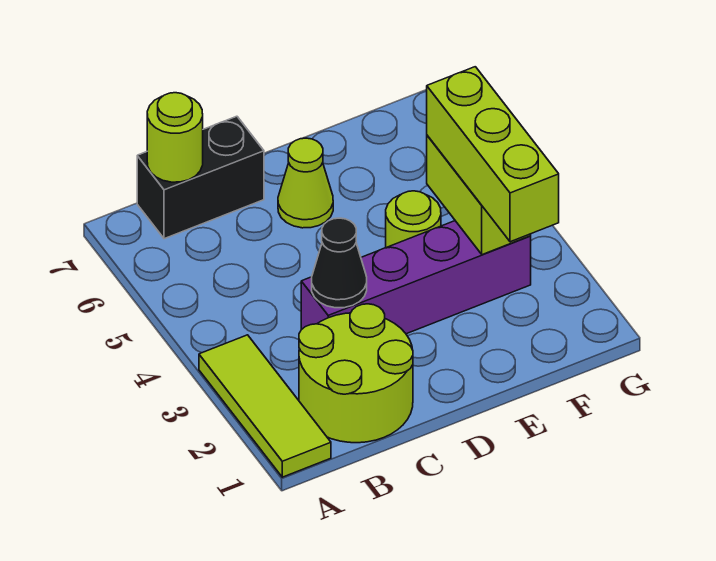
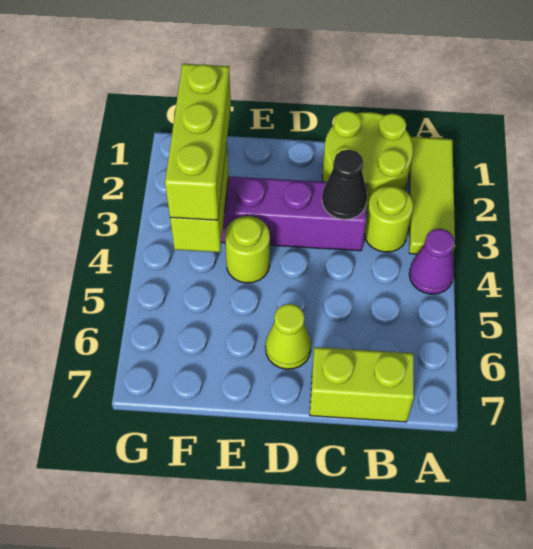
none -> purple cone A4 level 1
black brick B7:C7 level 1 -> lime brick B7:C7 level 1
lime round brick B7 level 2 -> lime round brick B3 level 1

